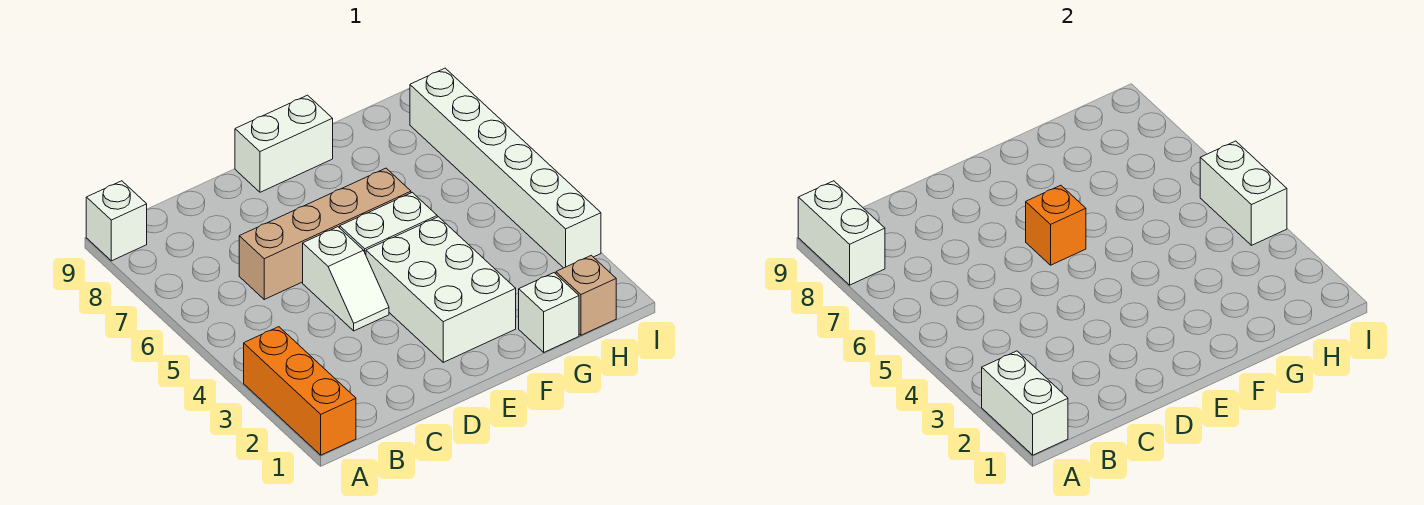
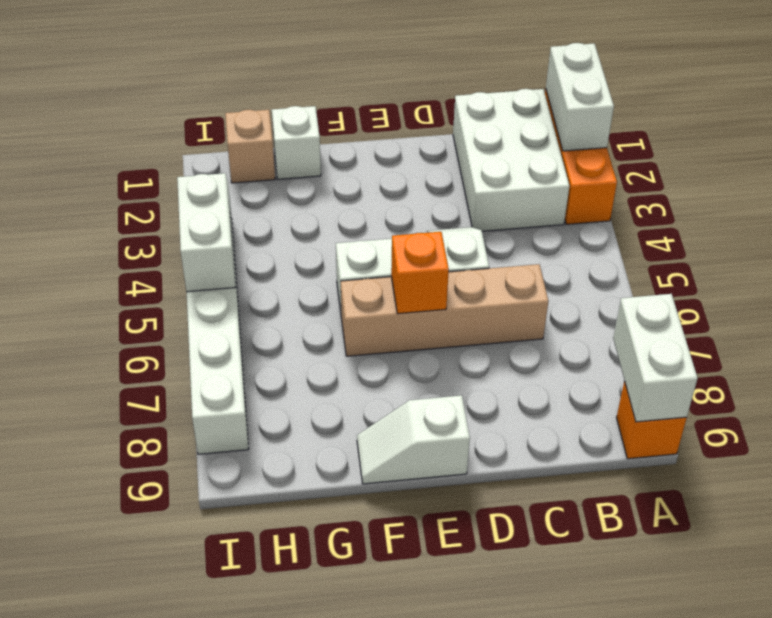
white brick A9 level 1 -> orange brick A9 level 1
white brick E2:F4 level 1 -> white brick B1:C3 level 1
white brick E9:F9 level 1 -> white slope E9:F9 level 1 top E

